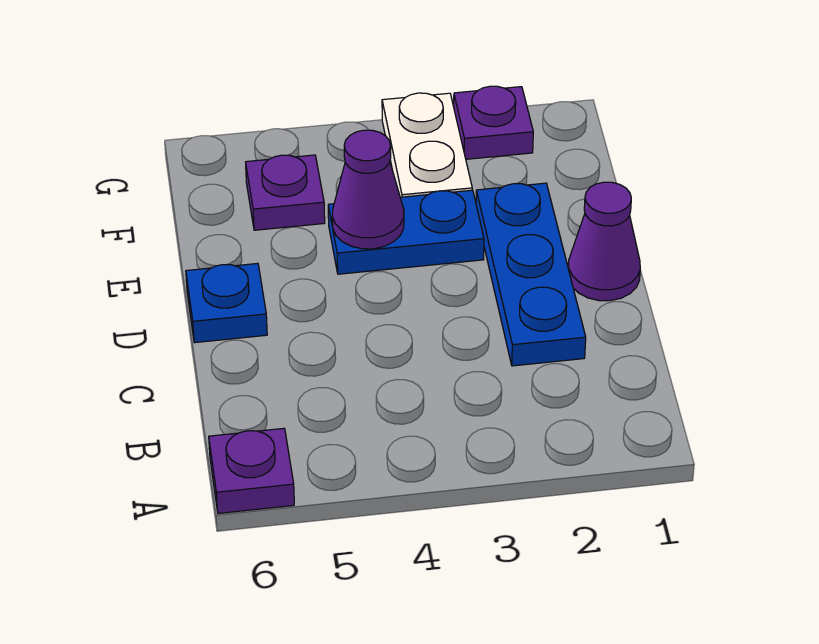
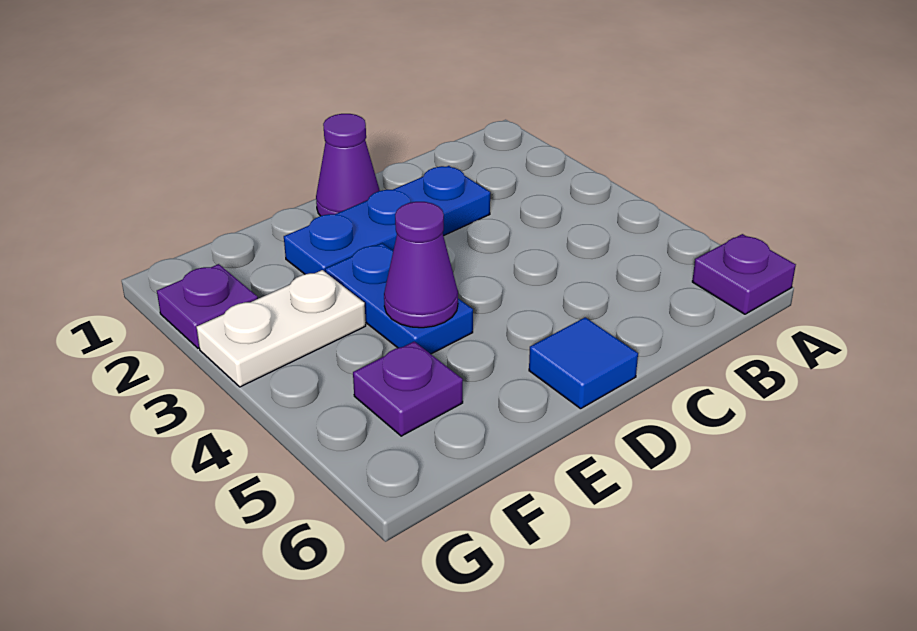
blue plate D6 level 1 -> blue tile D6 level 1

